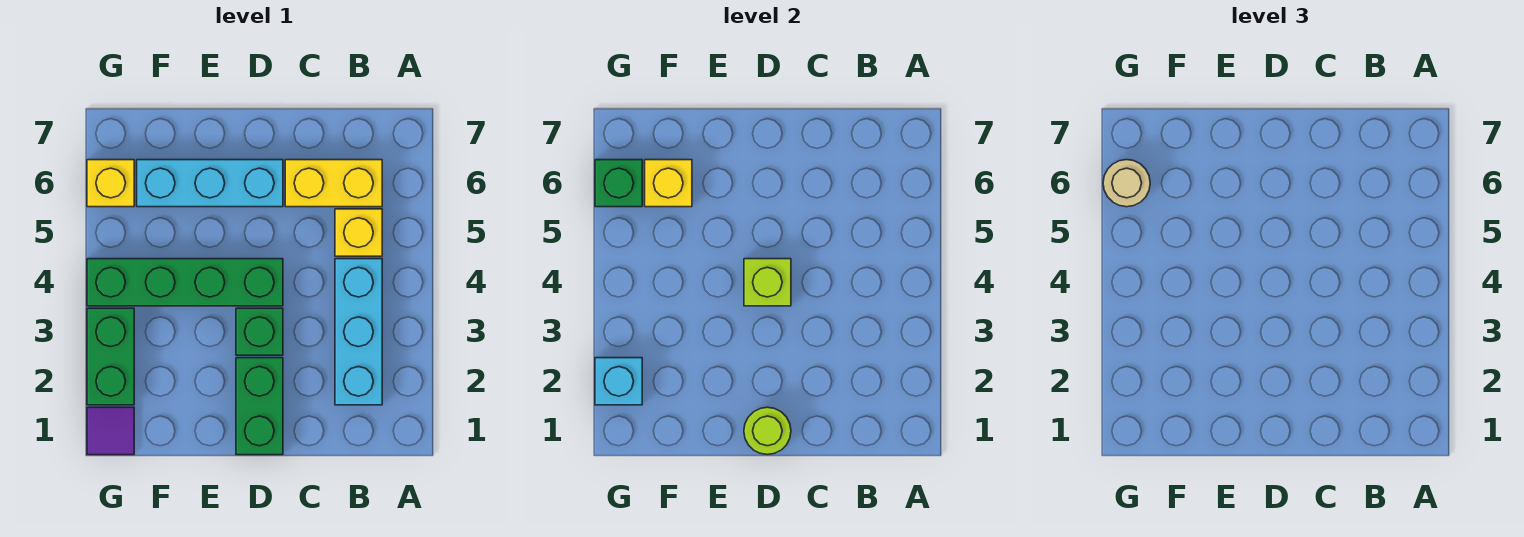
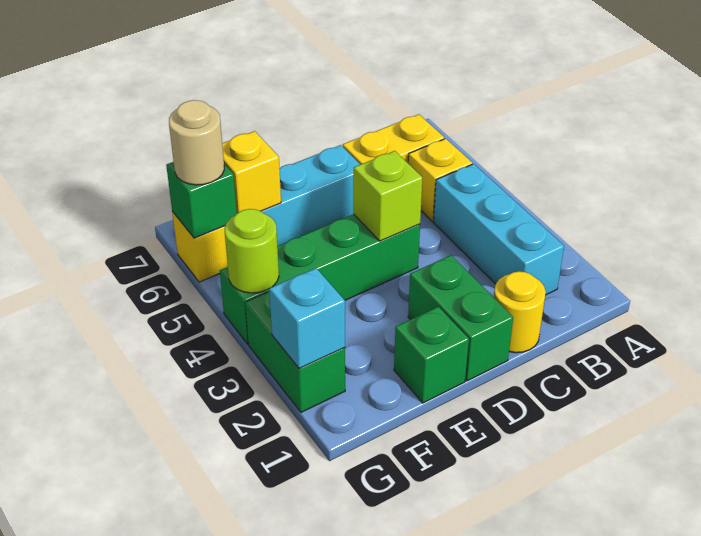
none -> yellow round brick C1 level 1
lime round brick D1 level 2 -> lime round brick G4 level 2
green brick D3 level 1 -> green brick E1 level 1
purple tile G1 level 1 -> none

